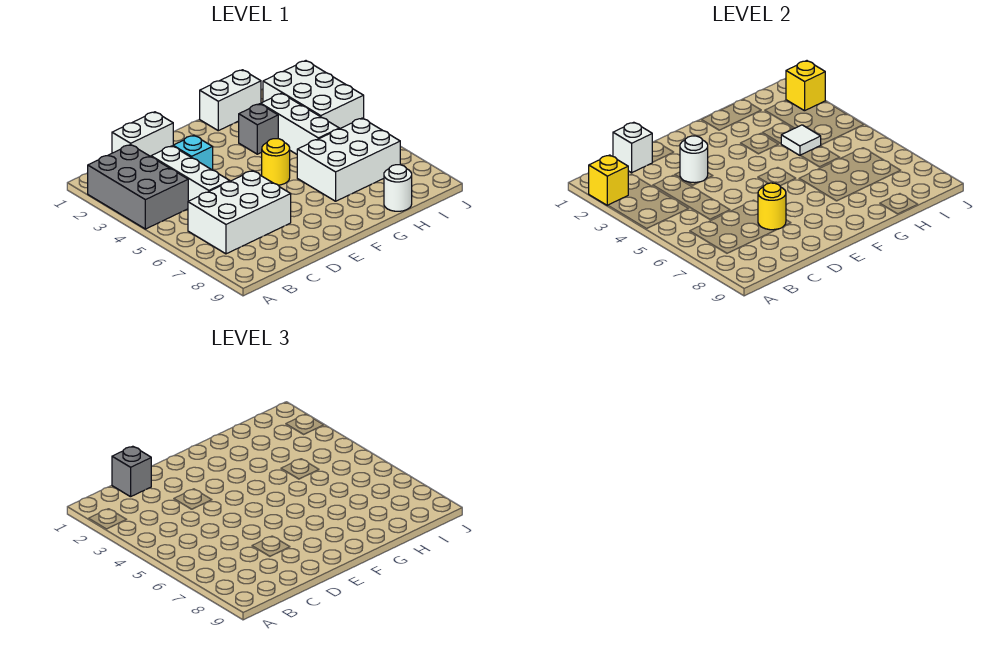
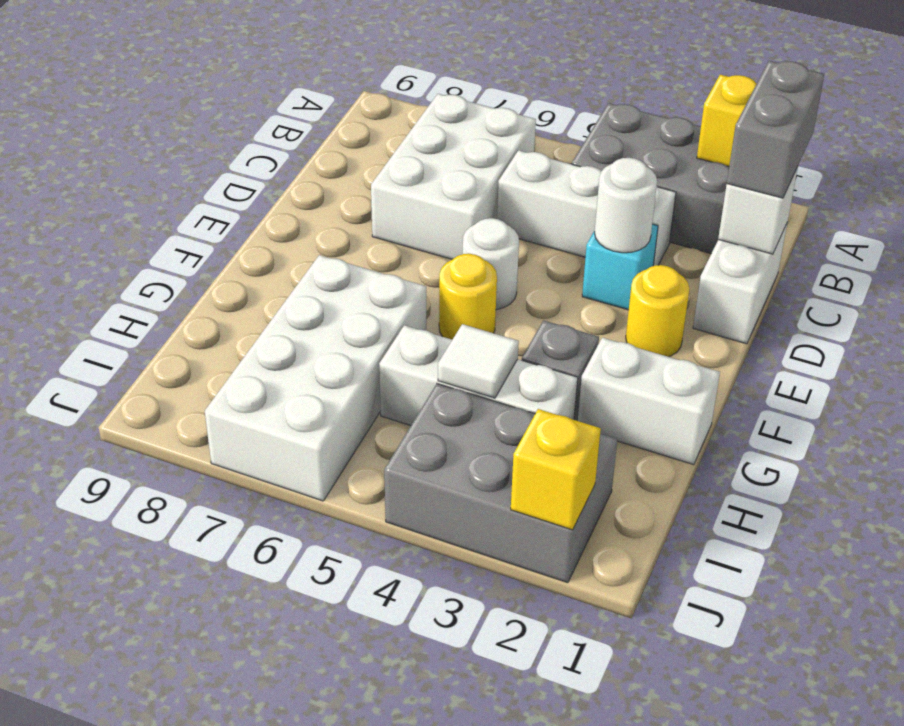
grey brick C1 level 3 -> grey brick B1:C1 level 3
yellow round brick D7 level 2 -> yellow round brick E2 level 1
white brick G1:H1 level 1 -> white brick G1:G2 level 1
white brick G6:I7 level 1 -> white brick G6:J7 level 1
white round brick H9 level 1 -> white round brick E5 level 1
white brick I2:J4 level 1 -> grey brick I2:J4 level 1

